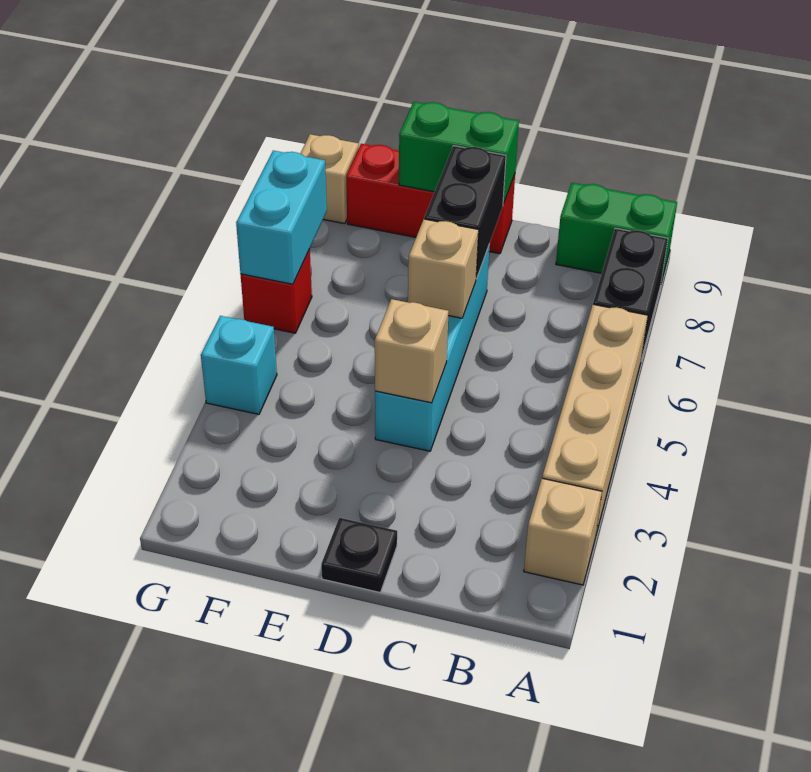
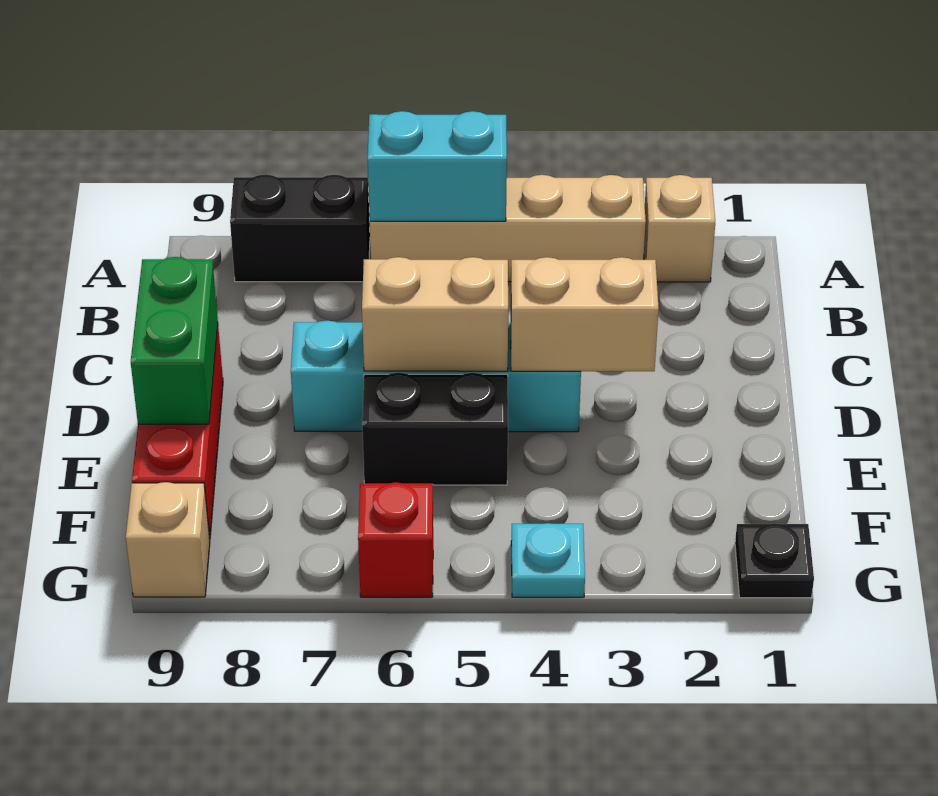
green brick A9:B9 level 1 -> none
black plate D1 level 1 -> black plate G1 level 1
tan brick D4 level 2 -> tan brick D3:D4 level 2
tan brick D6 level 2 -> tan brick D5:D6 level 2
black brick D7:D8 level 2 -> black brick E5:E6 level 1
cyan brick G4 level 1 -> cyan plate G4 level 1
cyan brick G6:G7 level 2 -> cyan brick A5:A6 level 2

